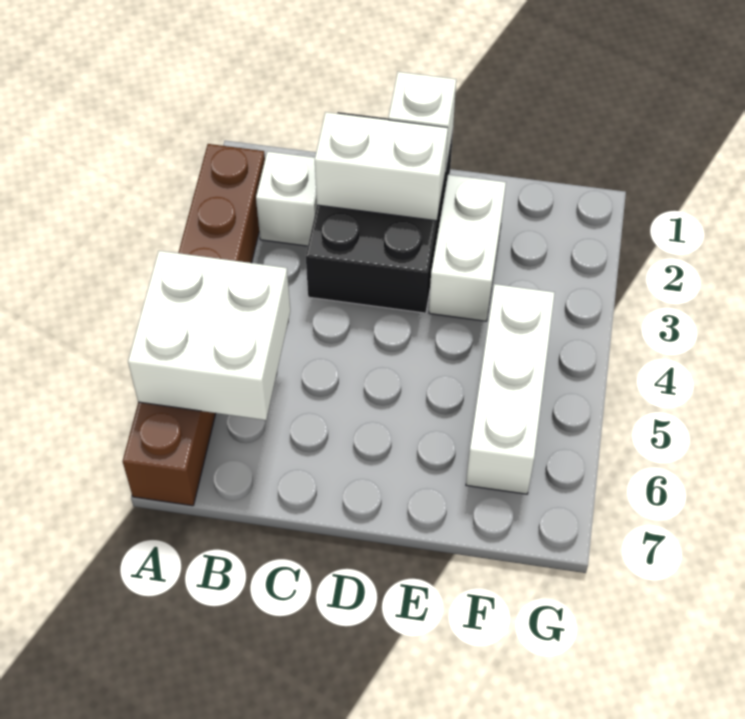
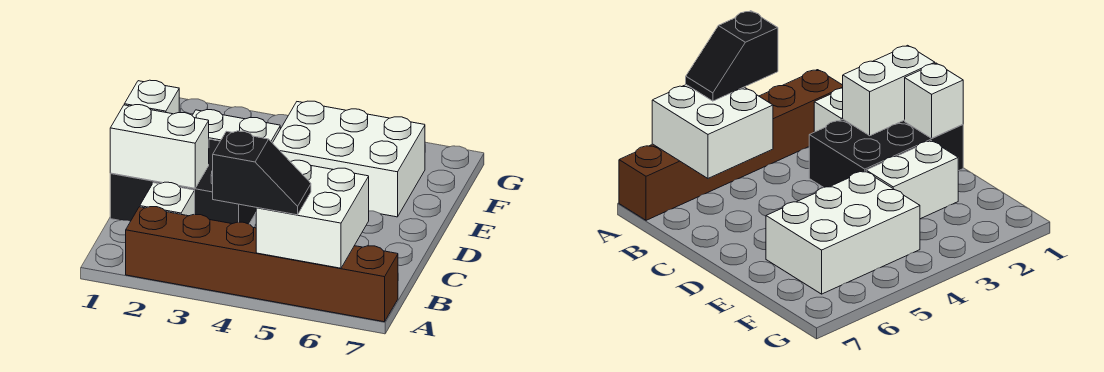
none -> black slope A4:A5 level 3 top 4
white brick C2:D2 level 2 -> white brick C1:C2 level 2
white brick F4:F6 level 1 -> white brick E4:F6 level 1

